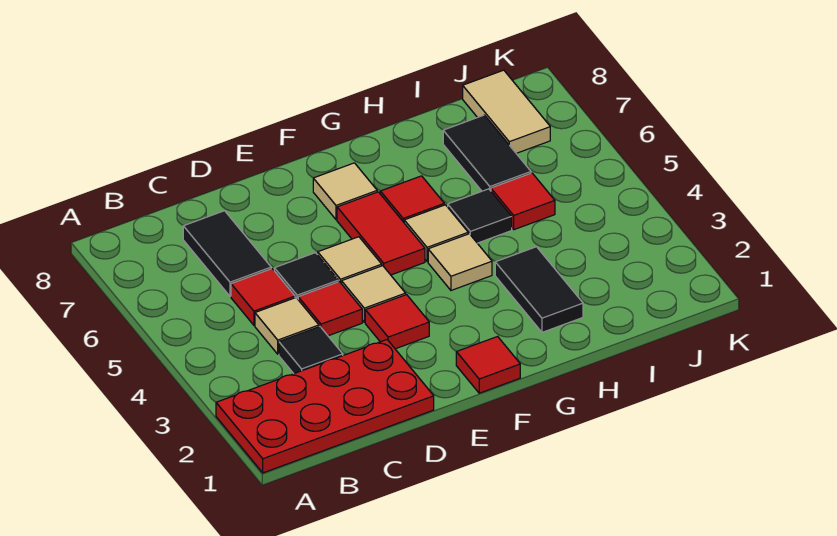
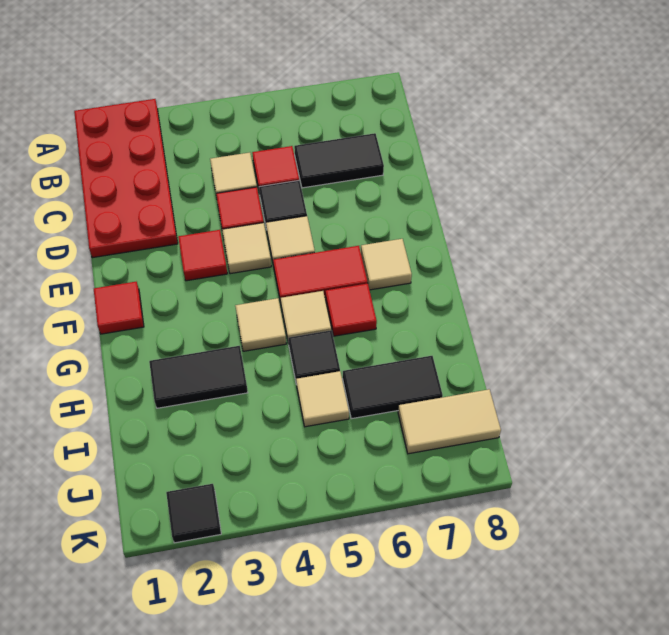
black tile C3 level 1 -> black tile K2 level 1
red tile I5 level 1 -> tan tile I5 level 1

